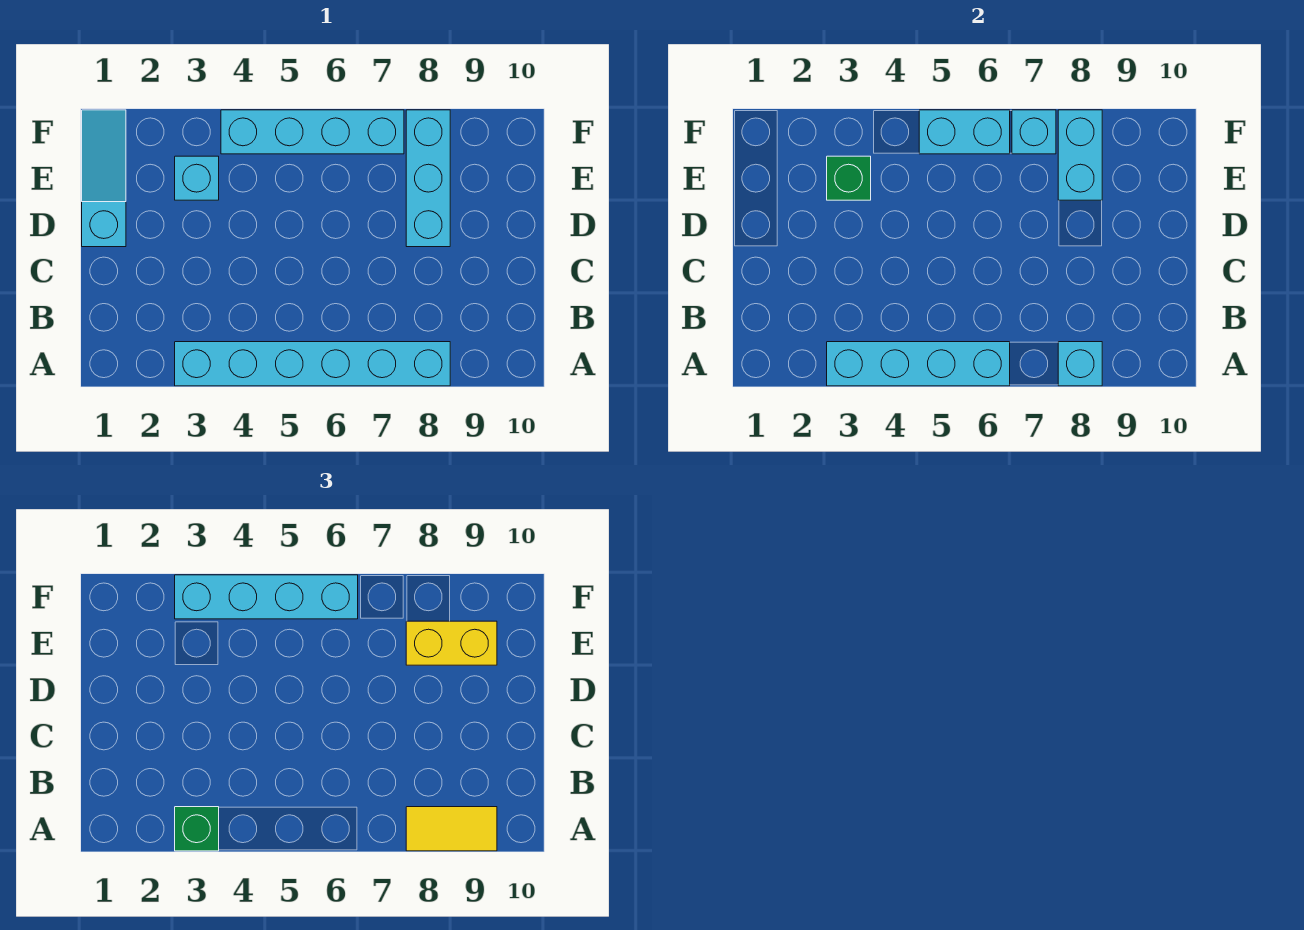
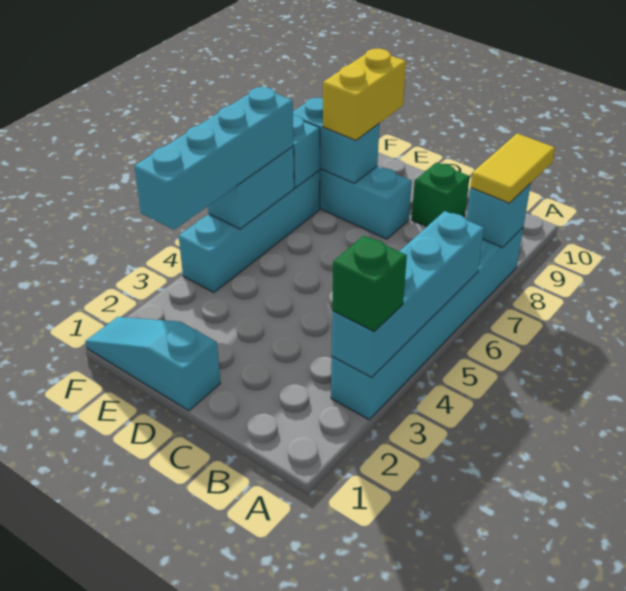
cyan brick E3 level 1 -> none
green brick E3 level 2 -> green brick C9 level 1

